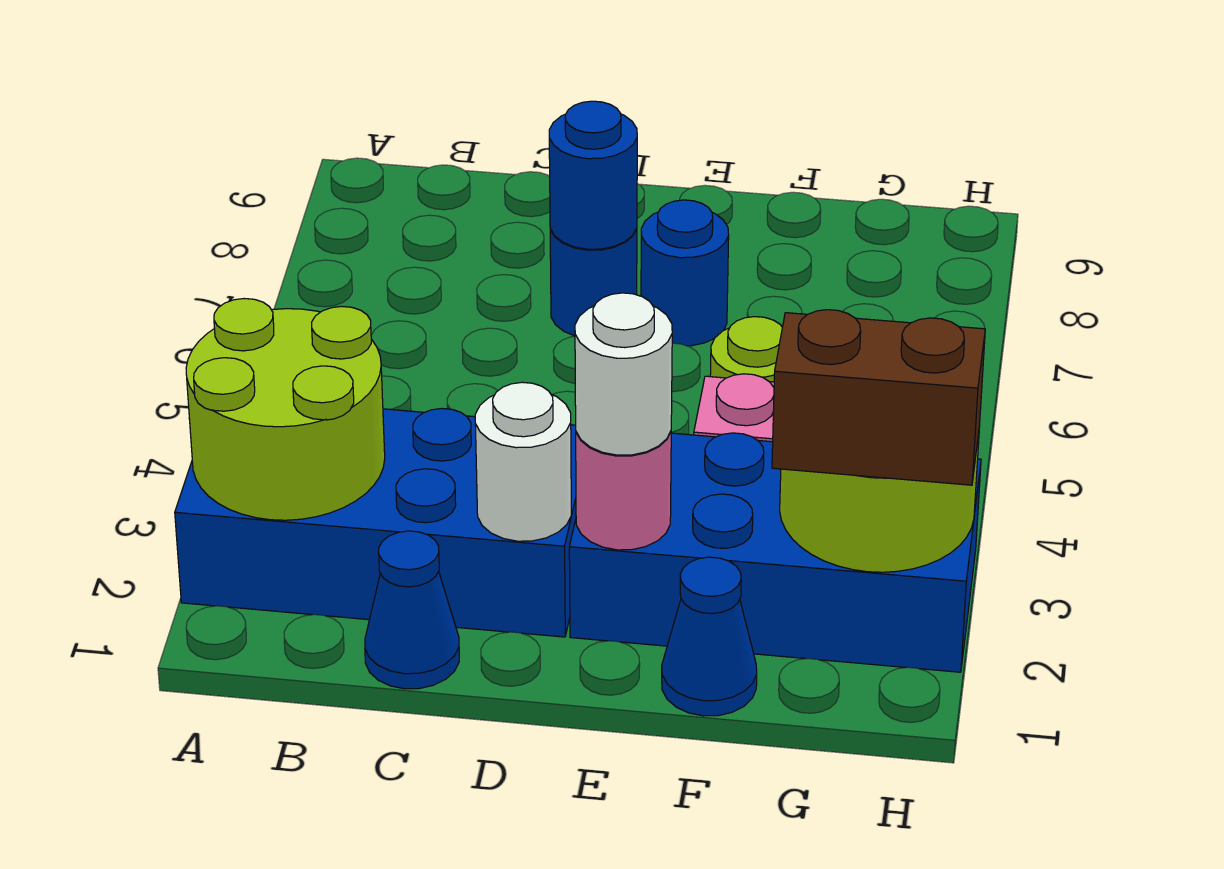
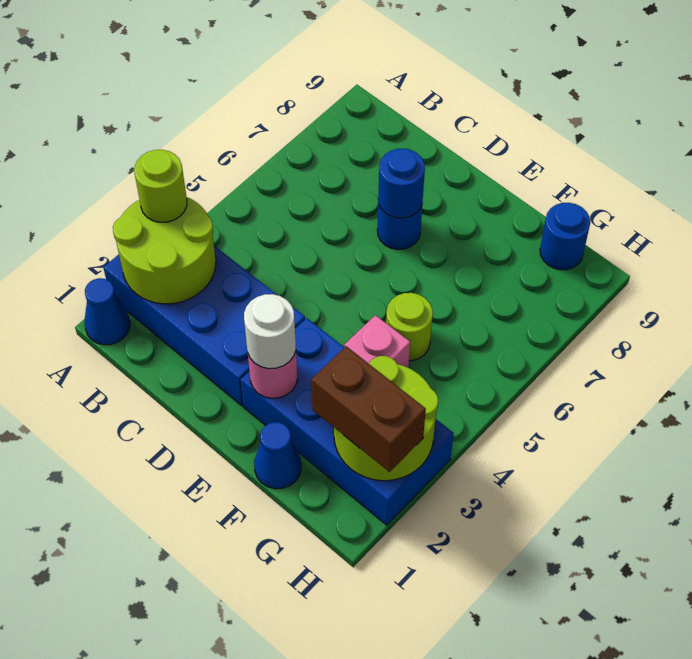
none -> lime round brick A3 level 3
blue cone C1 level 1 -> blue cone A1 level 1
white round brick D2 level 2 -> none
blue round brick E7 level 1 -> blue round brick G9 level 1

